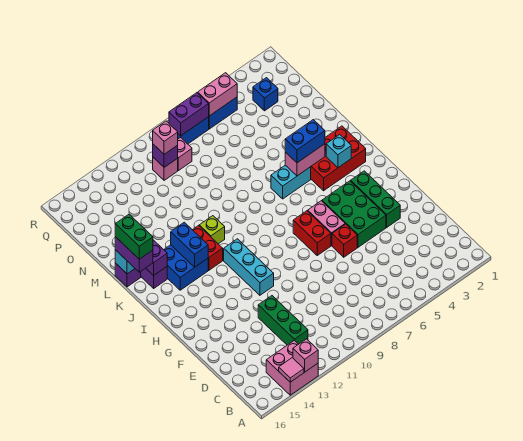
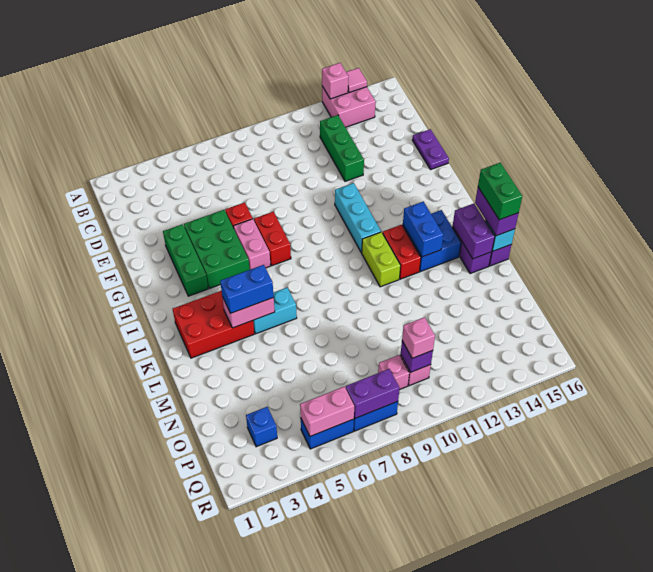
none -> purple plate E16:F16 level 1
cyan brick J3 level 2 -> none
lime brick K11 level 1 -> lime brick J11:K11 level 1

